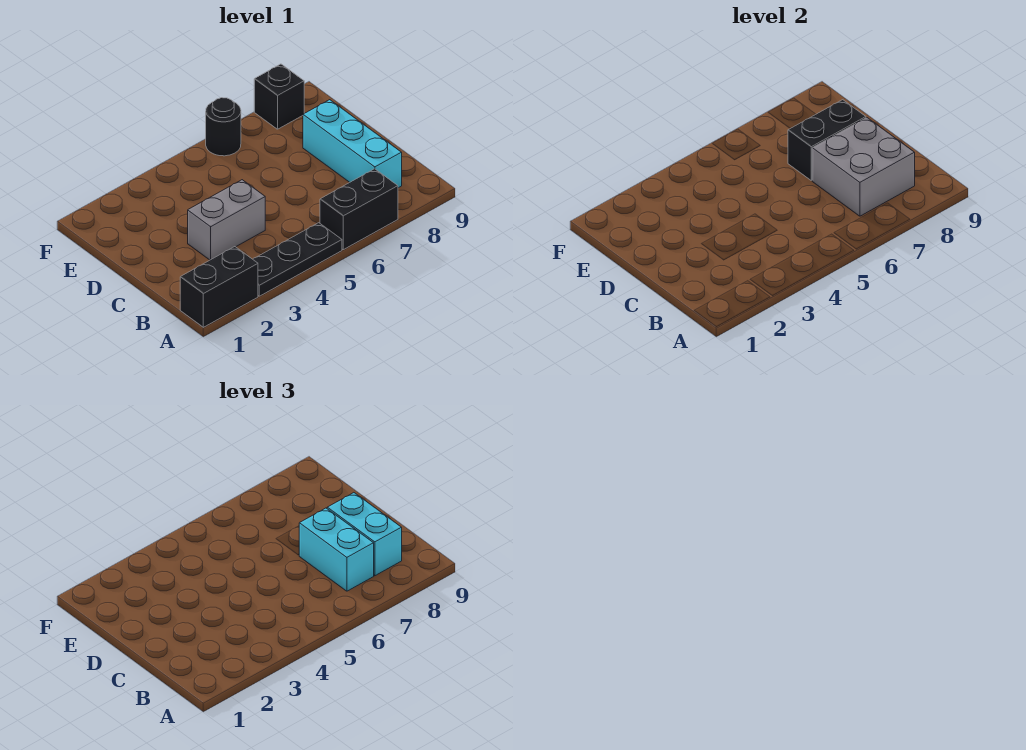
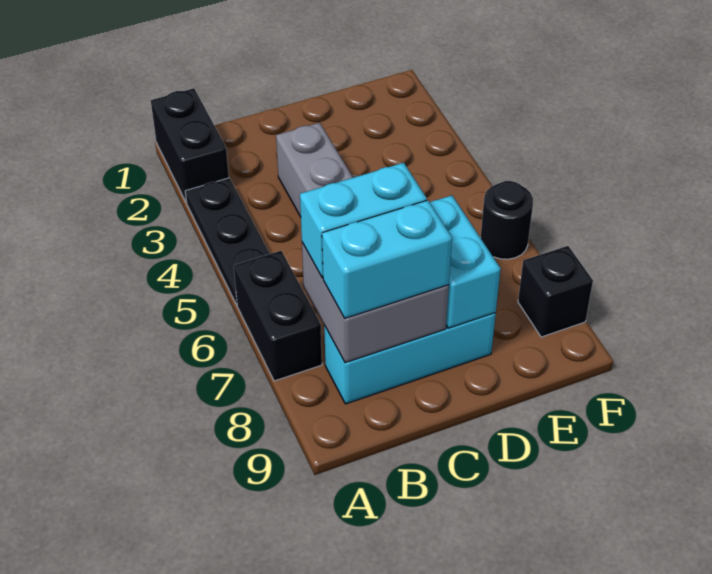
black brick D7:D8 level 2 -> cyan brick D7:D8 level 2

